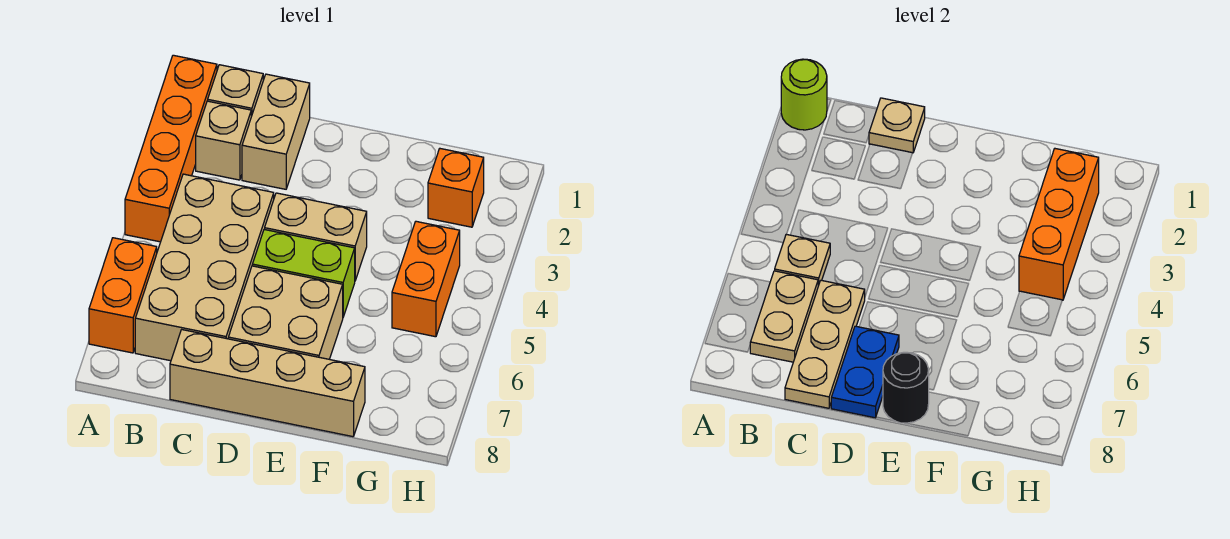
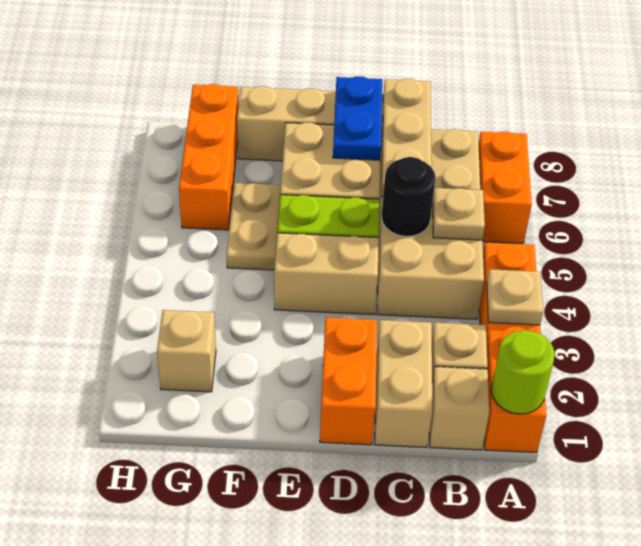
tan plate B6:B7 level 2 -> tan plate F5:F6 level 1
tan plate C1 level 2 -> tan plate A3 level 2
black round brick E8 level 2 -> black round brick C5 level 2
orange brick G2 level 1 -> tan brick G2 level 1
orange brick G2:G4 level 2 -> orange brick G6:G8 level 1
orange brick G4:G5 level 1 -> orange brick D1:D2 level 1

